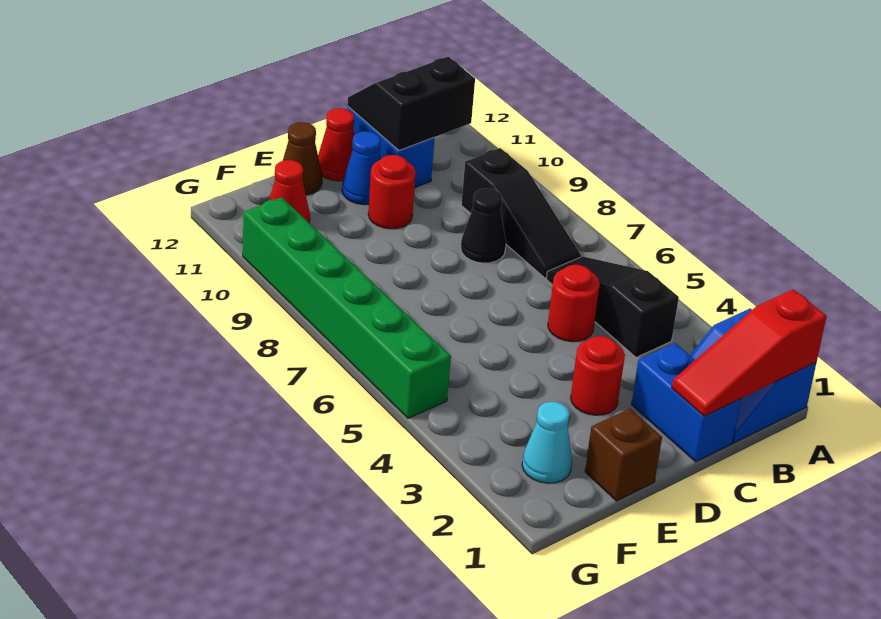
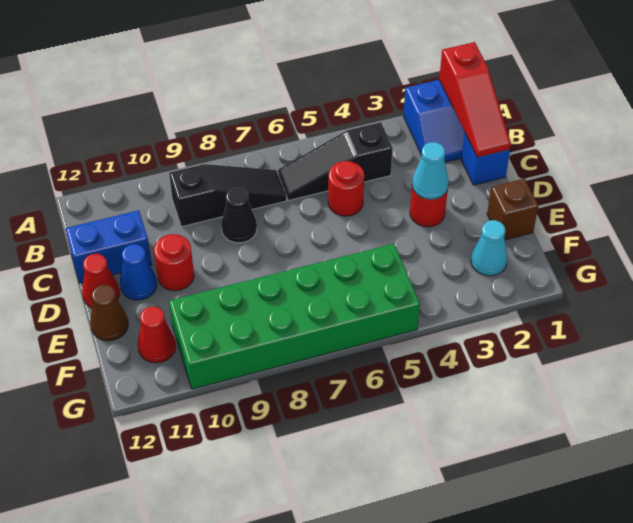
black slope B11:C12 level 2 top 11 -> none
blue brick C1:C2 level 1 -> blue brick C1 level 1
none -> cyan cone D3 level 2
green brick G5:G10 level 1 -> green brick F5:G10 level 1

